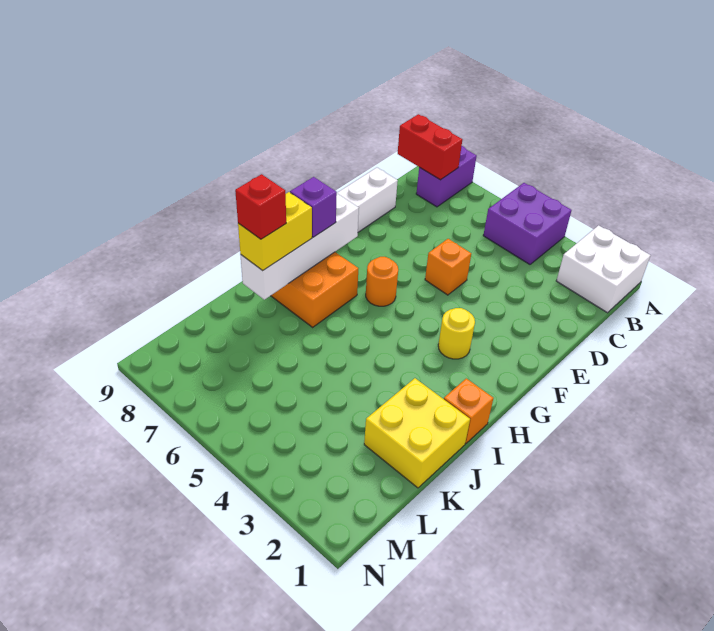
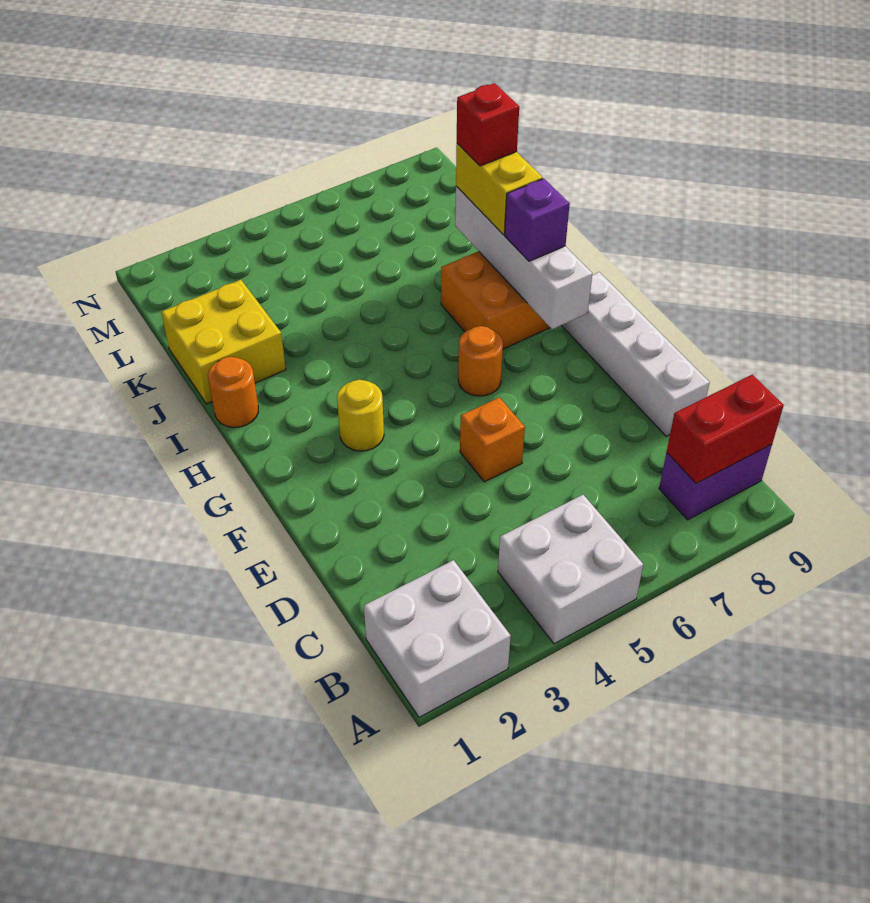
purple brick A4:B5 level 1 -> white brick A4:B5 level 1
purple brick A8:B8 level 1 -> purple brick B8:B9 level 1
orange brick I1 level 1 -> orange round brick I1 level 1

